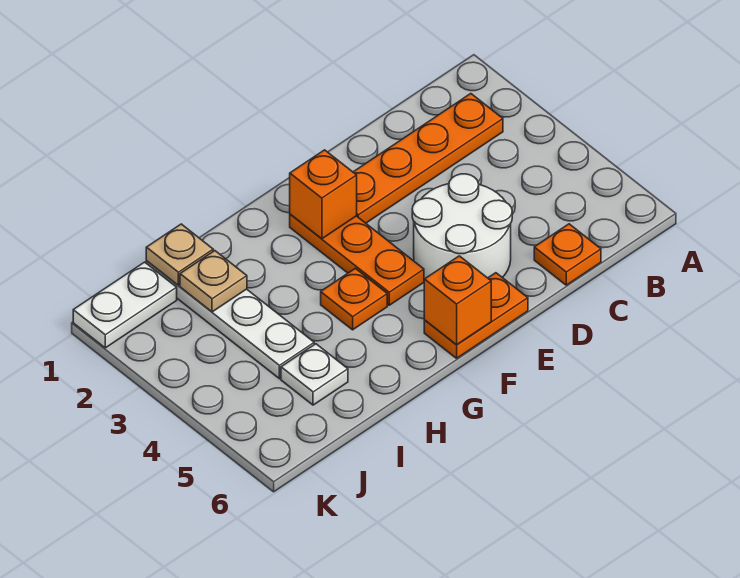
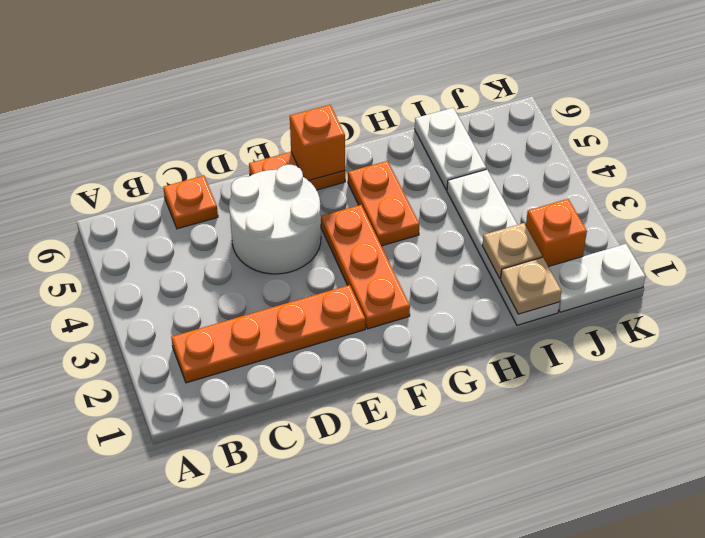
orange brick F2 level 2 -> orange brick J2 level 1
orange plate G4 level 1 -> orange plate G4:G5 level 1
white plate I5 level 1 -> white plate I5:I6 level 1

